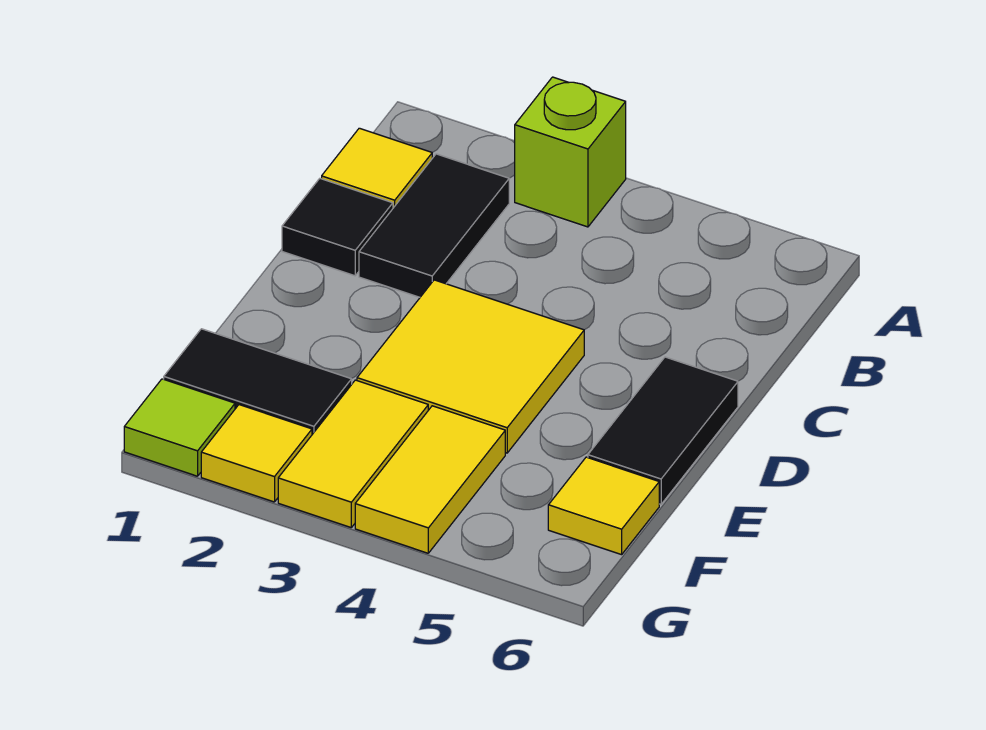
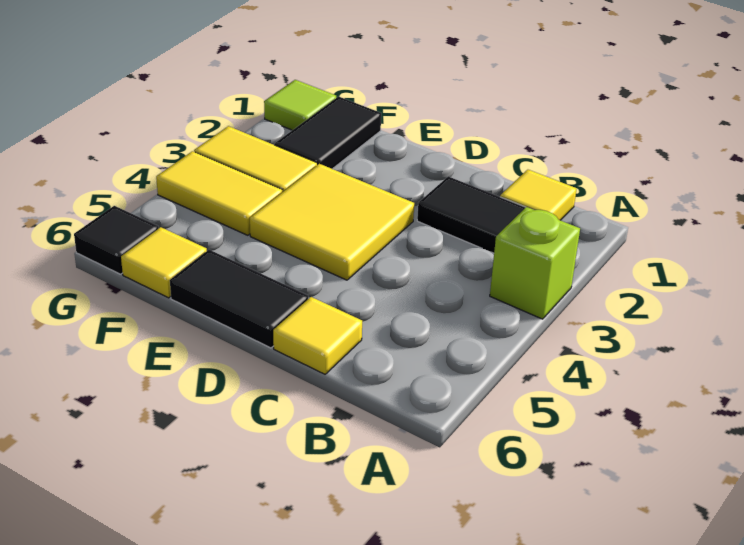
black tile C1 level 1 -> black tile G6 level 1
yellow tile G2 level 1 -> yellow tile C6 level 1

